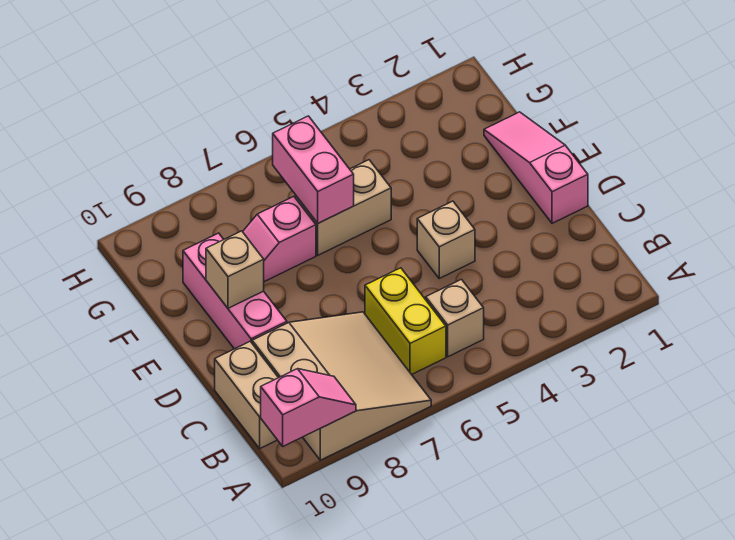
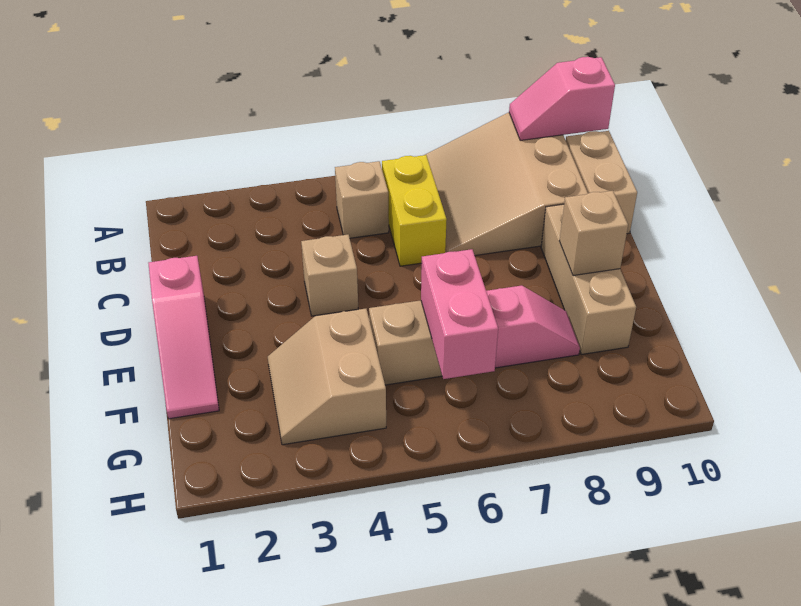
pink brick D9:F9 level 1 -> tan brick D9:F9 level 1
none -> tan slope F3:G4 level 1 top 4

